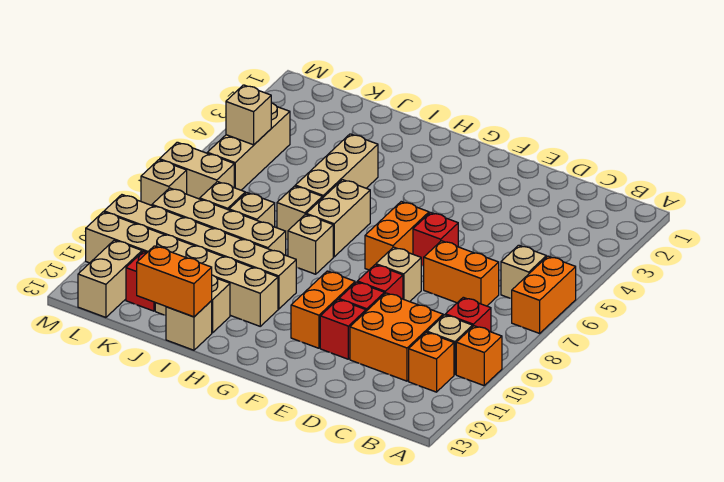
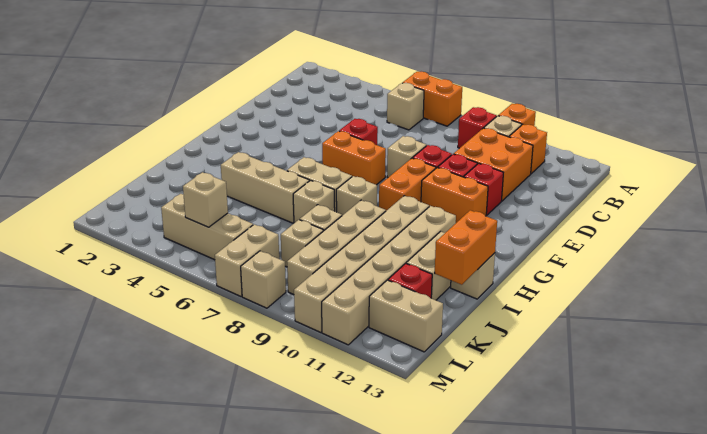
orange brick C7:D7 level 1 -> orange brick F9:G9 level 1

